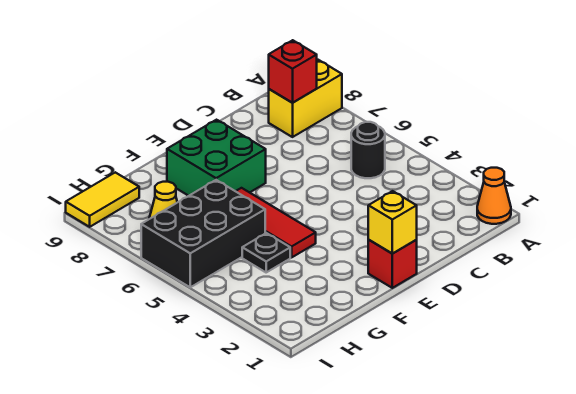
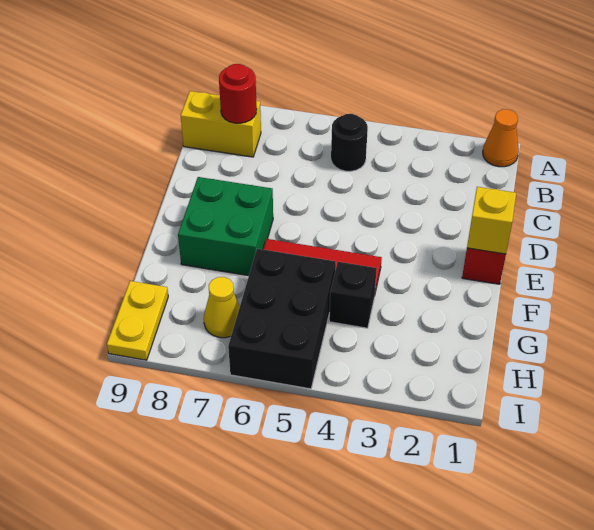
yellow brick A8:B8 level 1 -> yellow brick B8:B9 level 1
red brick B8 level 2 -> red round brick B8 level 2
black plate G4 level 1 -> black brick G4 level 1
yellow tile H9:I9 level 1 -> yellow plate H9:I9 level 1

